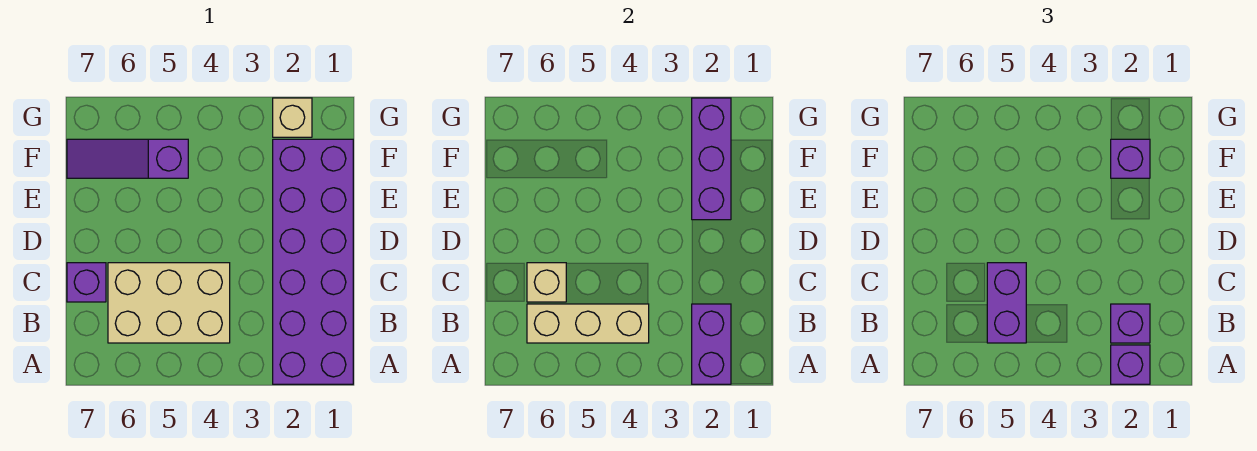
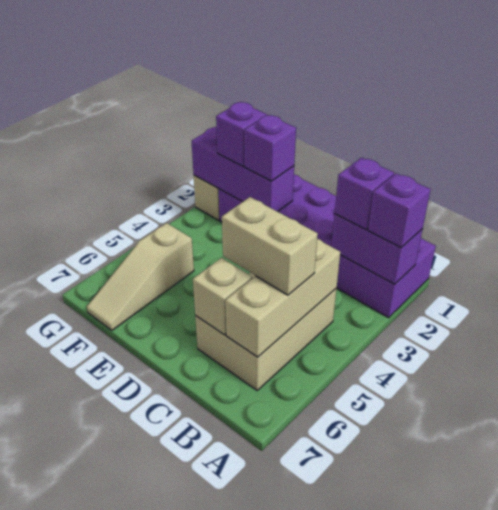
purple brick B5:C5 level 3 -> tan brick B5:C5 level 3
purple brick C7 level 1 -> purple brick E2 level 3
purple slope F5:F7 level 1 top 5 -> tan slope F5:F7 level 1 top 5

